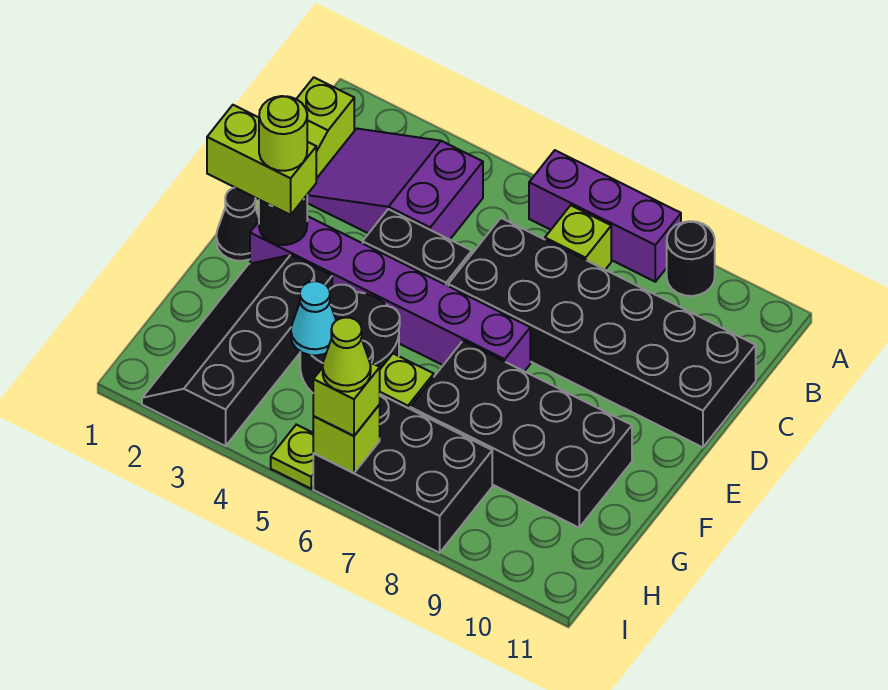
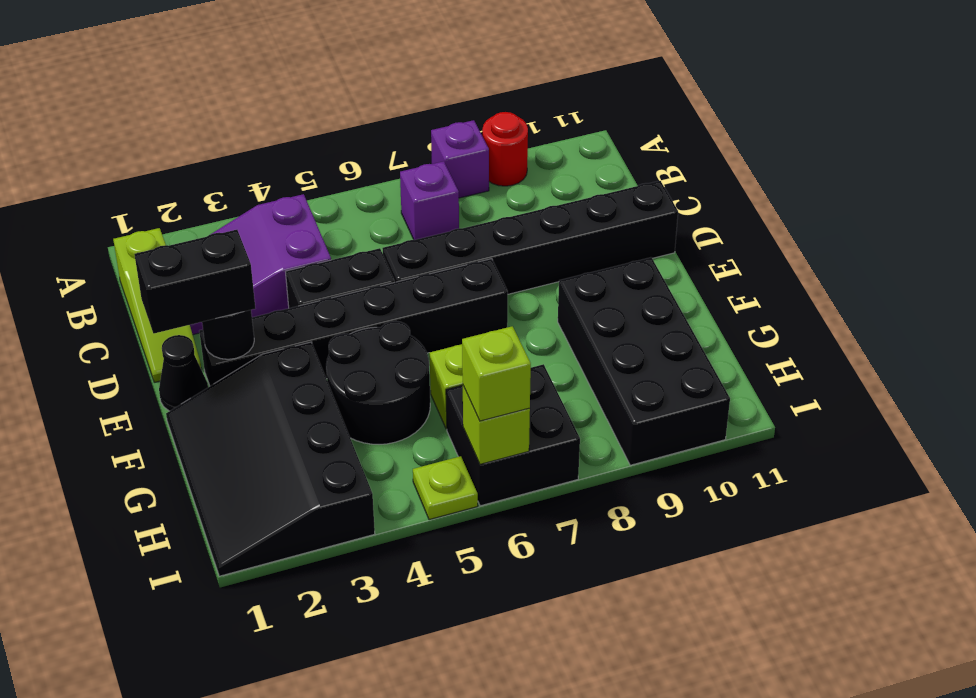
purple brick A6:A8 level 1 -> purple brick A8 level 1
black round brick A9 level 1 -> red round brick A9 level 1
lime brick B7 level 1 -> purple brick B7 level 1
black brick C6:D11 level 1 -> black brick D6:D11 level 1
lime brick E1:E2 level 3 -> black brick E1:E2 level 3
purple brick E2:E7 level 1 -> black brick E2:E7 level 1
lime round brick E2 level 4 -> none
black slope F2:I3 level 1 top 3 -> black slope F1:I3 level 1 top 3
black brick F7:G10 level 1 -> black brick F9:I10 level 1
cyan cone G4 level 2 -> none
black brick H6:I8 level 1 -> black brick H6:I7 level 1
lime cone I6 level 4 -> none

